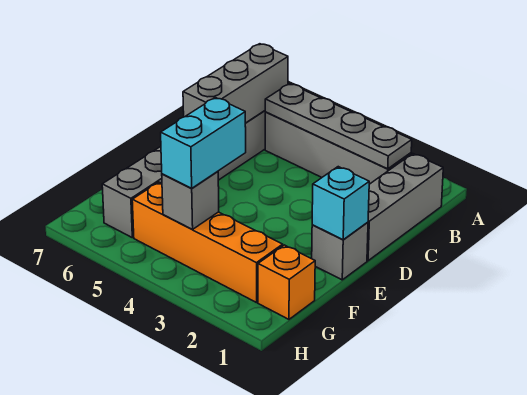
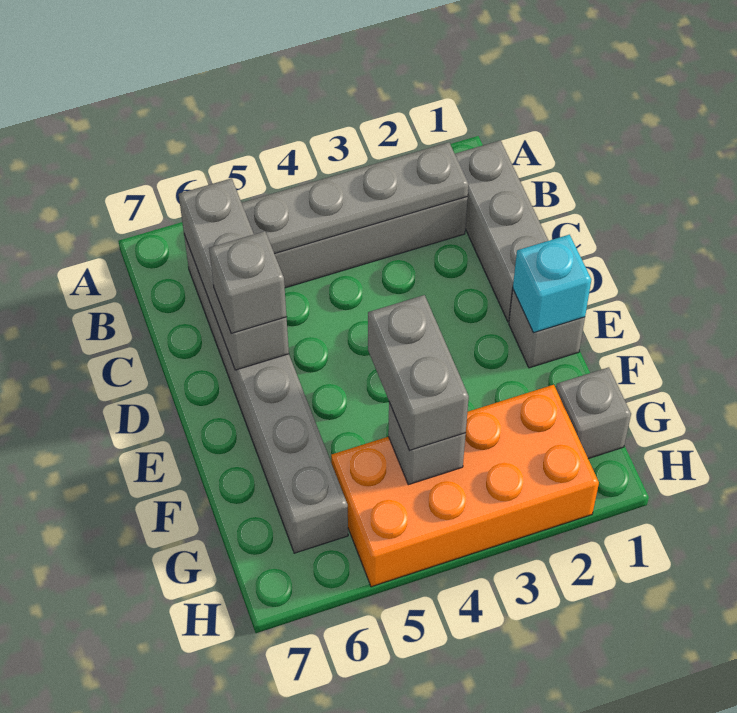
none -> grey brick D6 level 3
cyan brick F4:G4 level 3 -> grey brick F4:G4 level 3
orange brick G1 level 1 -> grey brick G1 level 1
orange brick G2:G5 level 1 -> orange brick G2:H5 level 1

